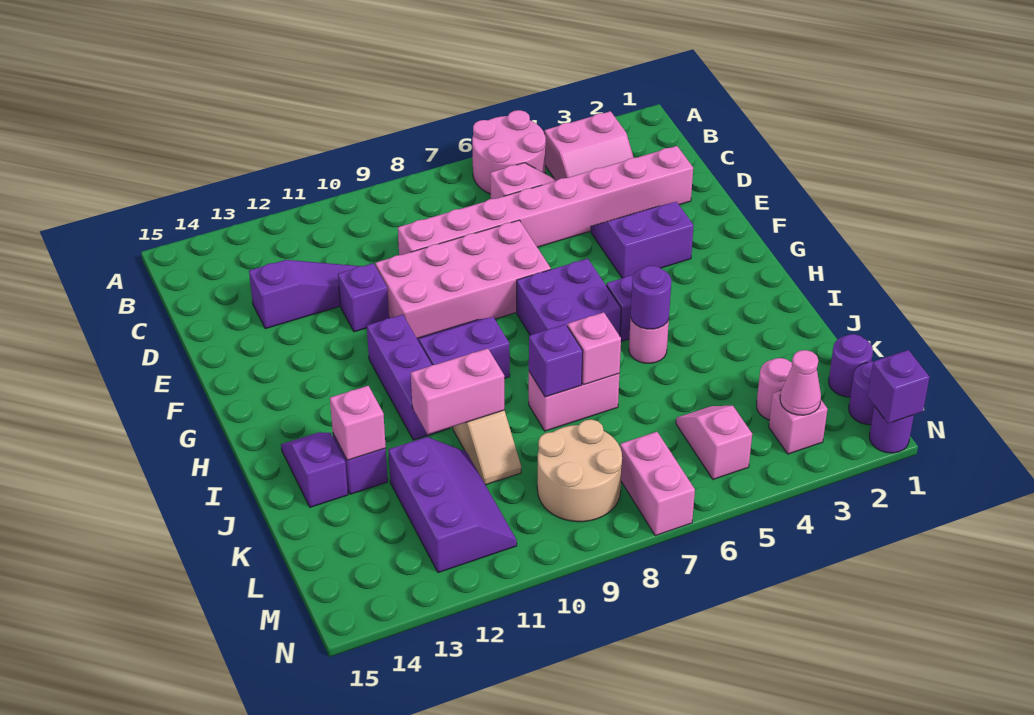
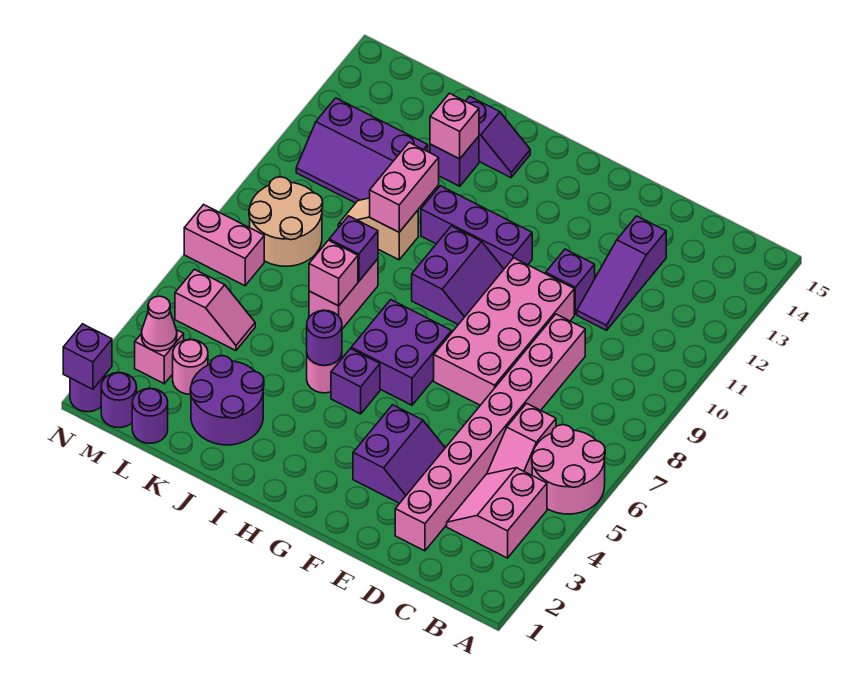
none -> purple round brick J2:K3 level 1

